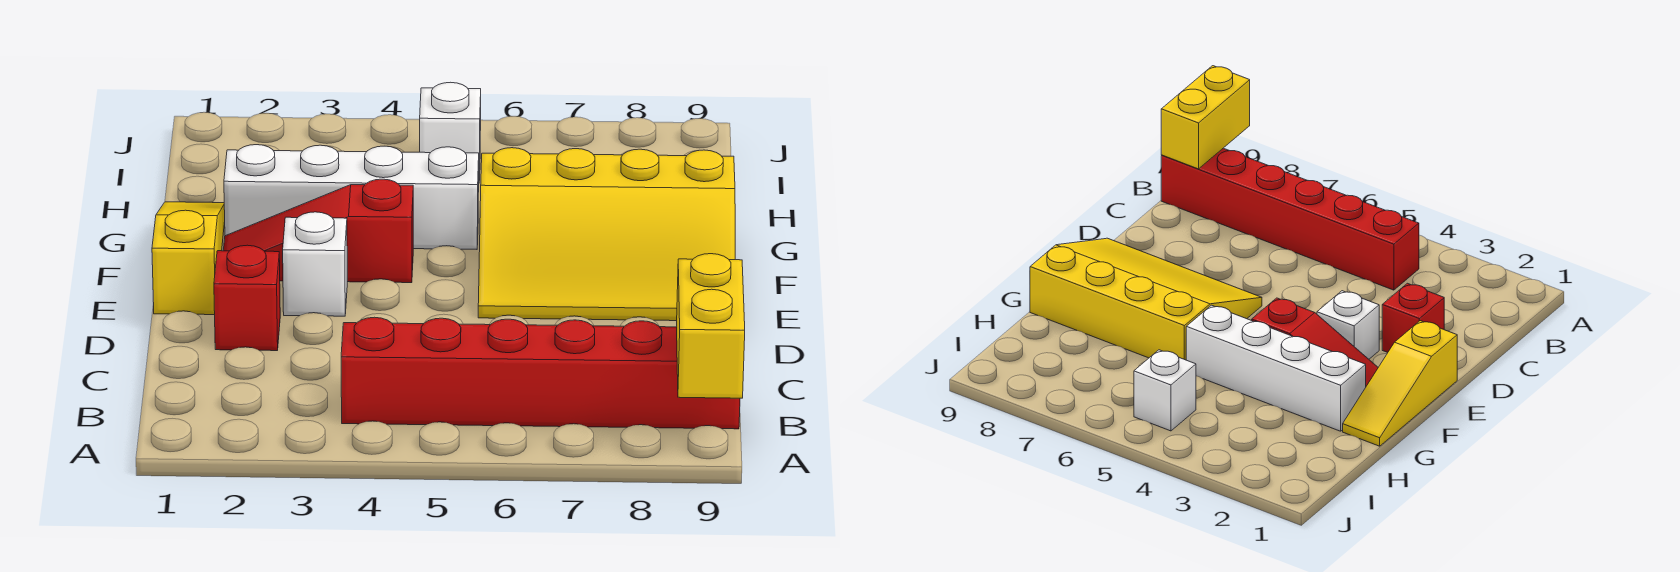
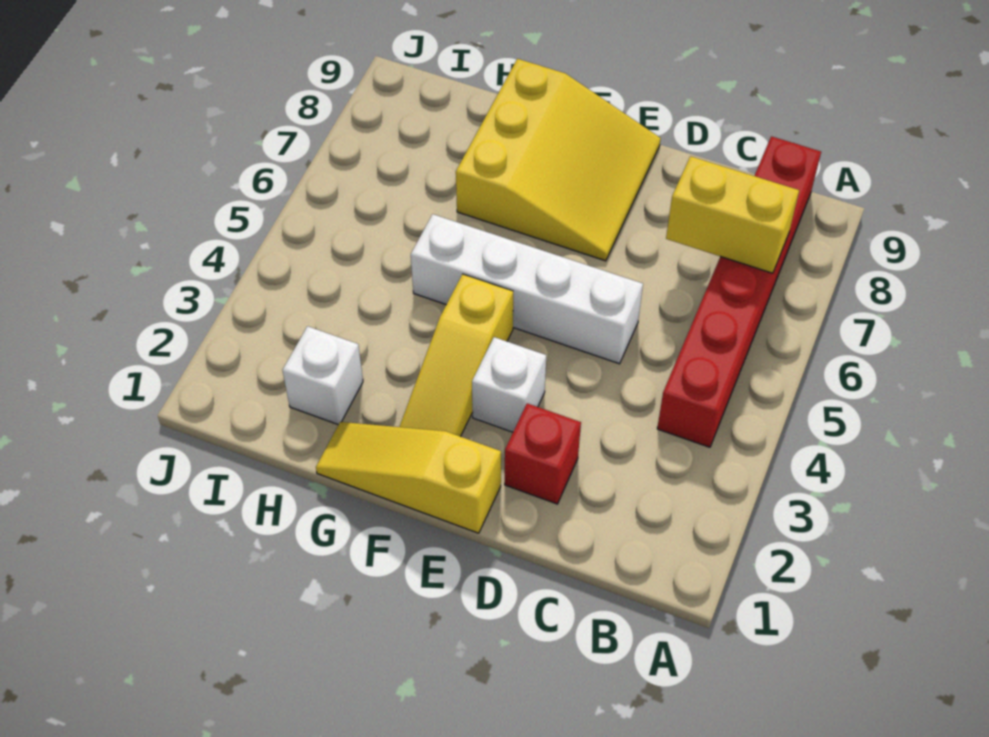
yellow brick A9:B9 level 2 -> yellow brick B7:C7 level 2
yellow slope E6:G9 level 1 top G -> yellow slope E7:G9 level 1 top G
red slope F2:F4 level 1 top 4 -> yellow slope F2:F4 level 1 top 4
white brick G2:G5 level 1 -> white brick D5:G5 level 1
white brick I5 level 1 -> white brick H2 level 1

